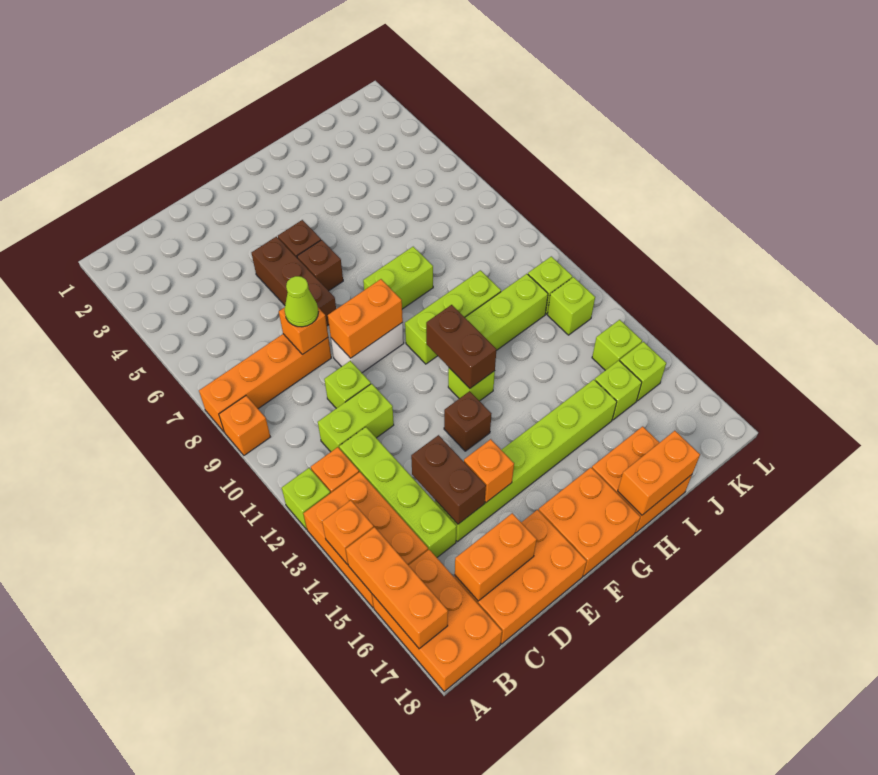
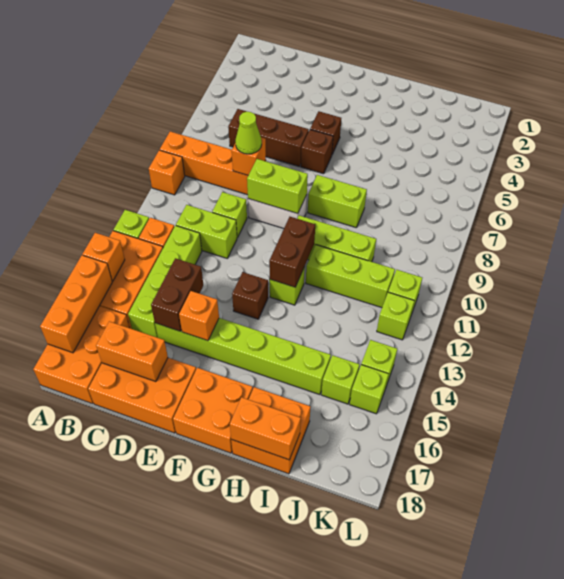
brown brick E5:E7 level 1 -> brown brick C6:E6 level 1
orange brick E9:F9 level 2 -> lime brick E9:F9 level 2

